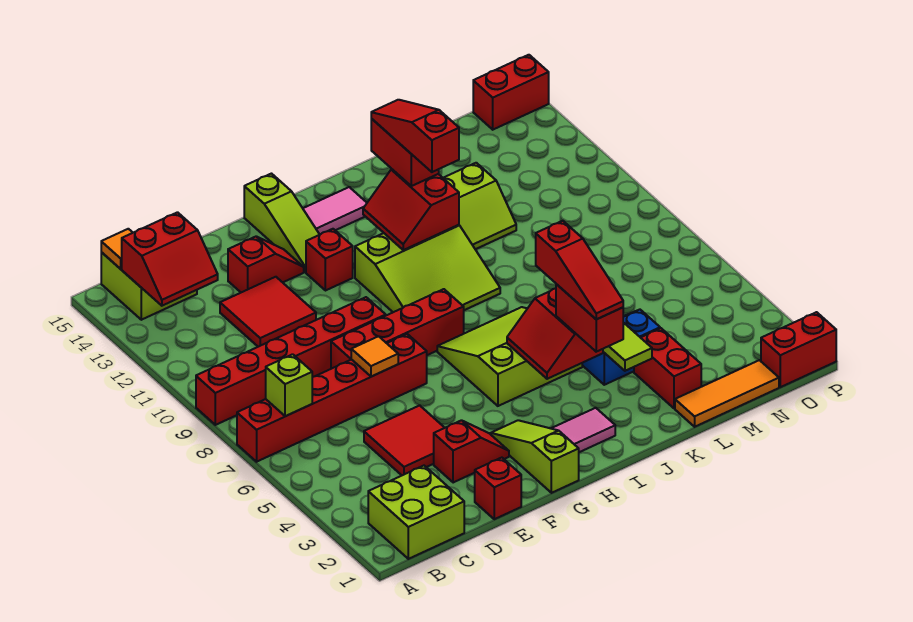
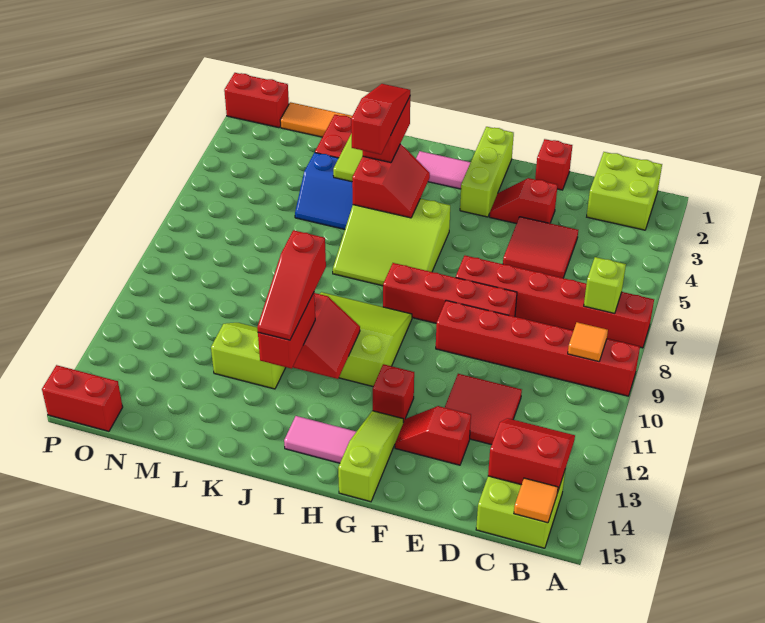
orange tile E7 level 2 -> orange tile B9 level 2
lime slope G1:G3 level 1 top 1 -> lime brick G1:G3 level 1

